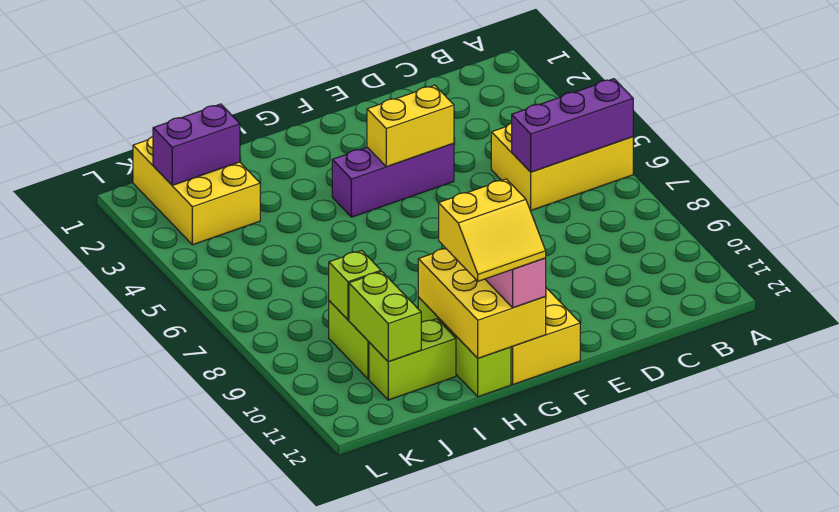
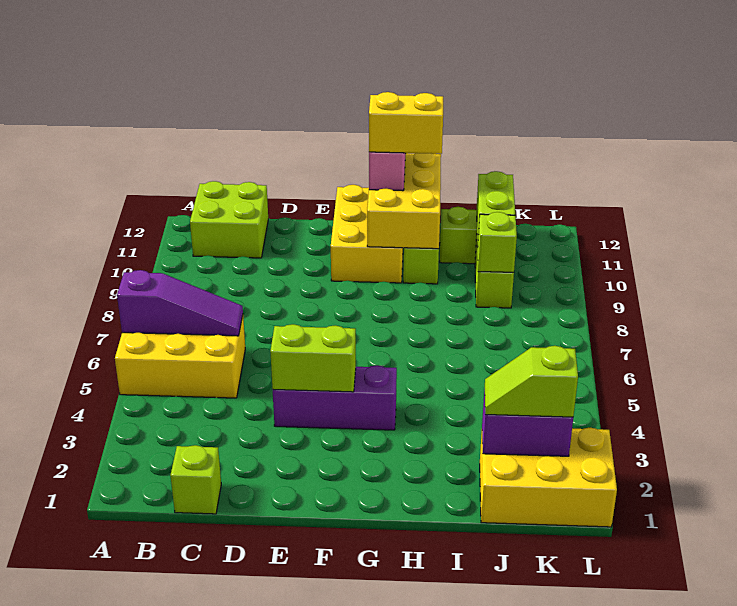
purple brick A6:C6 level 2 -> purple slope A6:C6 level 2 top A
none -> lime brick B11:C12 level 1
none -> lime brick C1 level 1
yellow brick E4:F4 level 2 -> lime brick E4:F4 level 2
yellow brick J1:K3 level 1 -> yellow brick J1:L2 level 1
none -> lime slope J2:K2 level 3 top K

